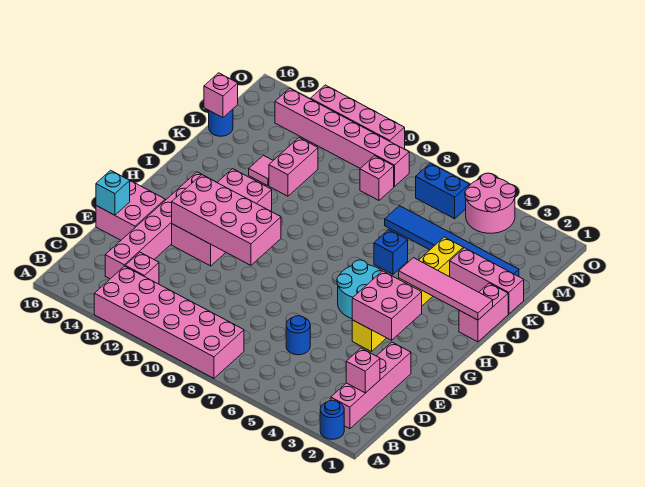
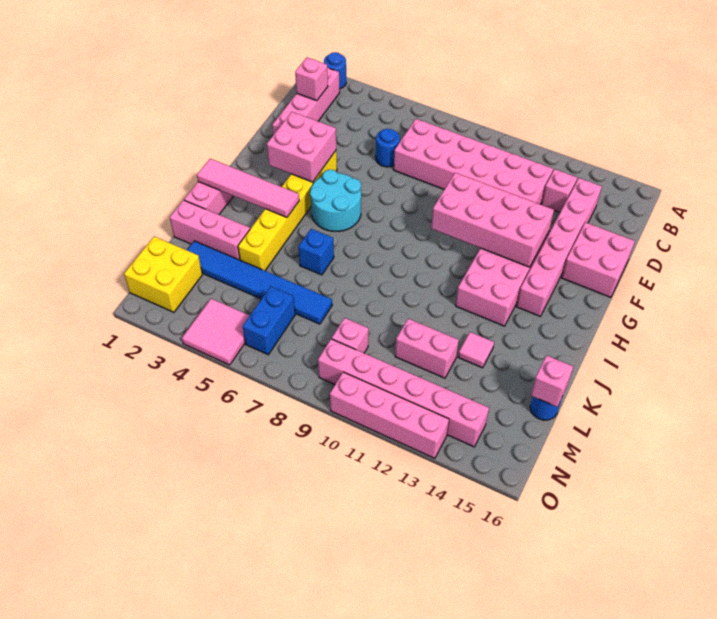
pink brick A8:B13 level 1 -> pink brick C7:D12 level 1
cyan brick E16 level 2 -> none
pink brick K12:L12 level 1 -> pink brick L11:L12 level 1
none -> yellow brick M1:N2 level 1
pink round brick N4:O5 level 1 -> pink tile N4:O5 level 1
blue brick N6:N7 level 1 -> blue brick M6:N6 level 1

